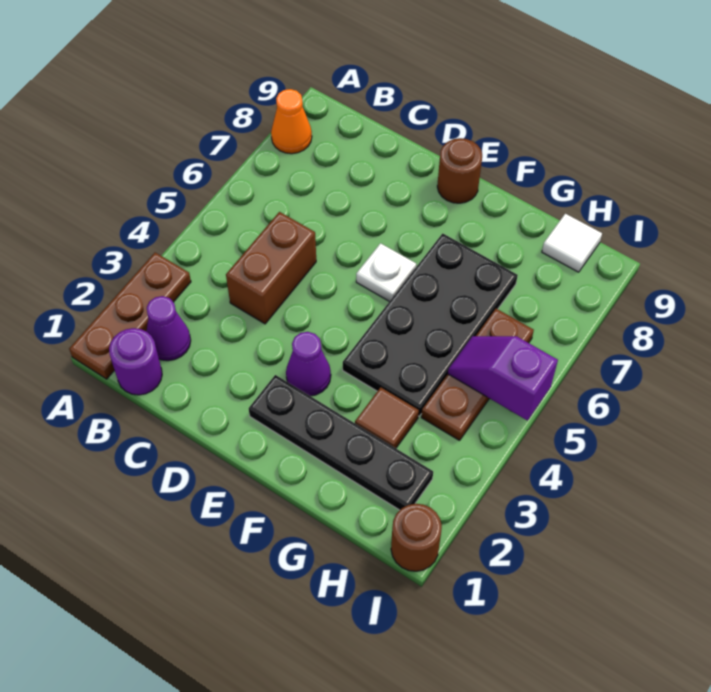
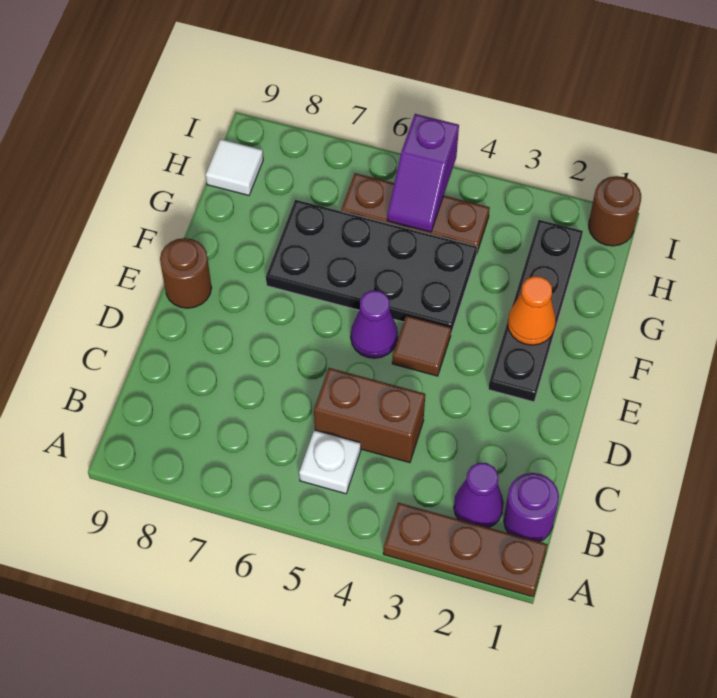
orange cone A8 level 1 -> orange cone F2 level 2
purple cone E3 level 1 -> purple cone E5 level 1
white plate E6 level 1 -> white plate B5 level 1
brown tile G3 level 1 -> brown tile E4 level 1

